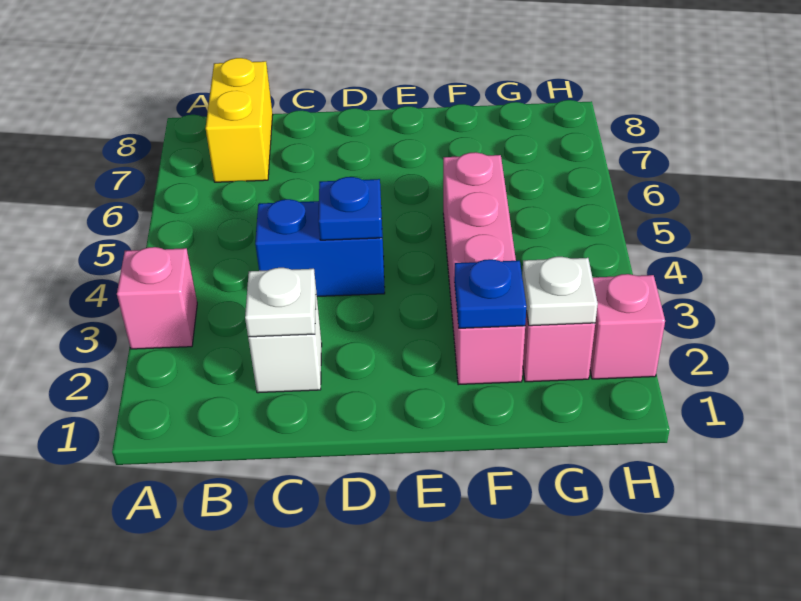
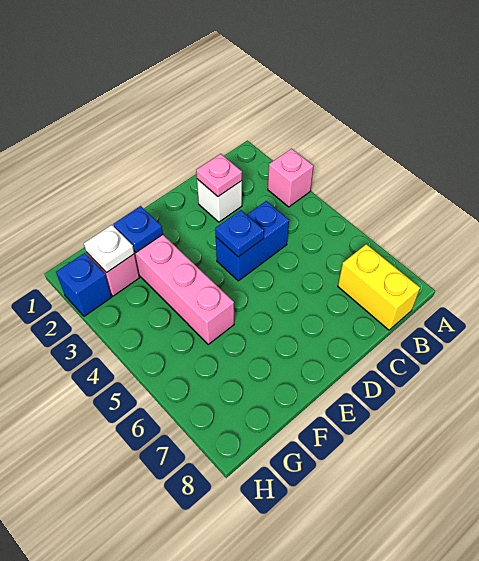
white plate C2 level 2 -> pink plate C2 level 2
pink brick H2 level 1 -> blue brick H2 level 1

